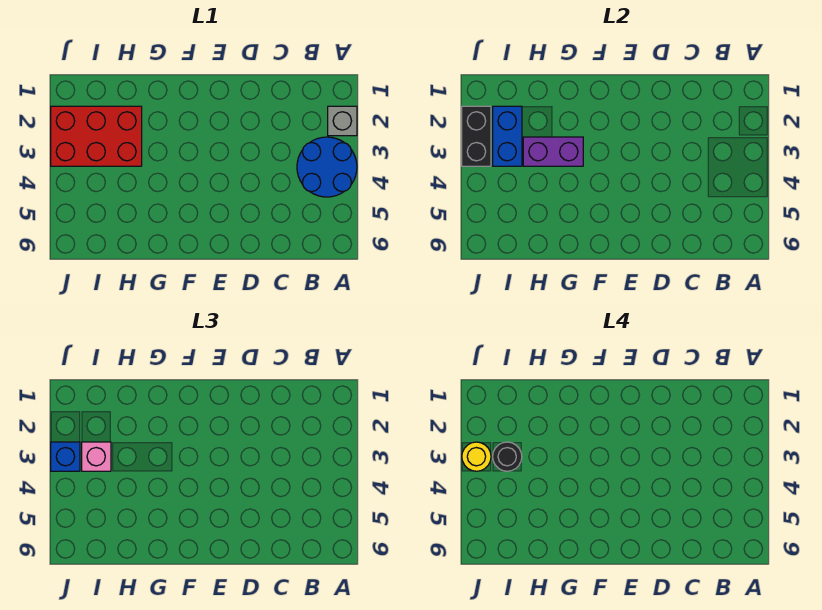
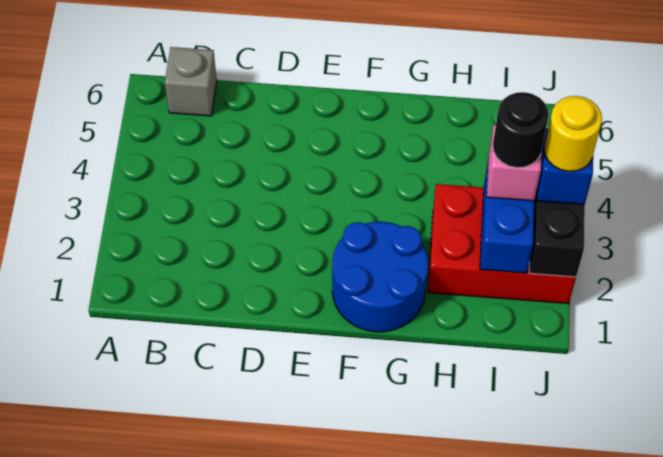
grey brick A2 level 1 -> grey brick B6 level 1
blue round brick A3:B4 level 1 -> blue round brick F1:G2 level 1
purple brick G3:H3 level 2 -> none

